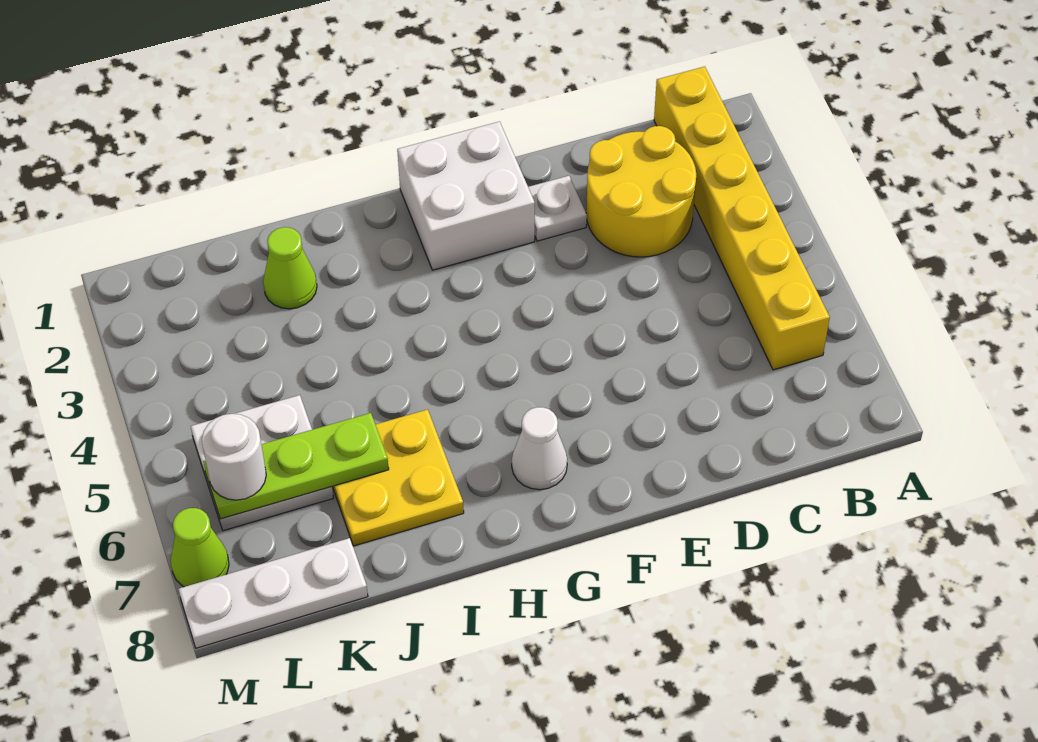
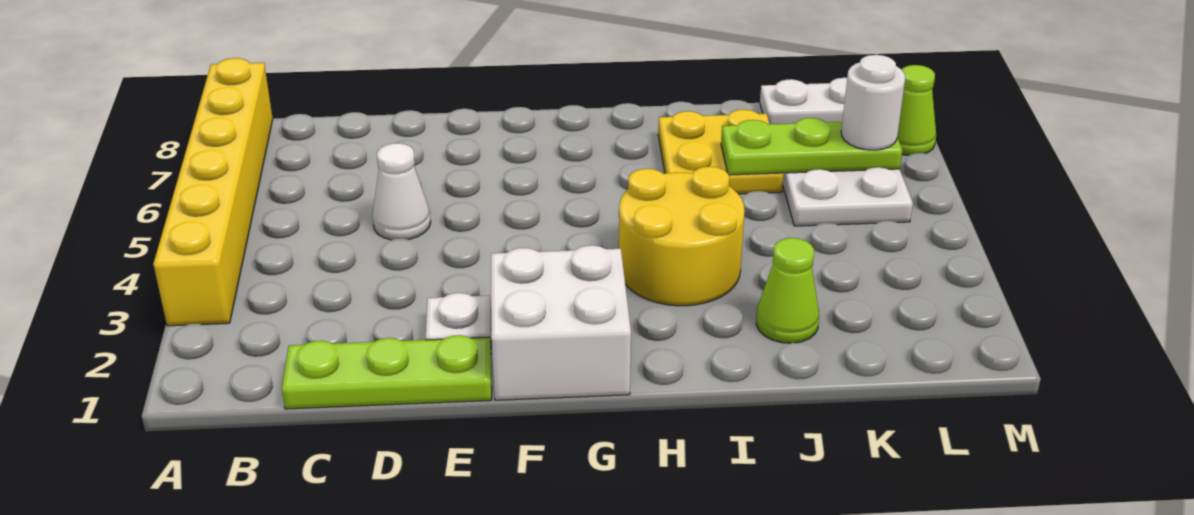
yellow brick B1:B6 level 1 -> yellow brick A3:A8 level 1
none -> lime plate C1:E1 level 1
yellow round brick C2:D3 level 1 -> yellow round brick H3:I4 level 1
white cone G7 level 1 -> white cone D5 level 1

